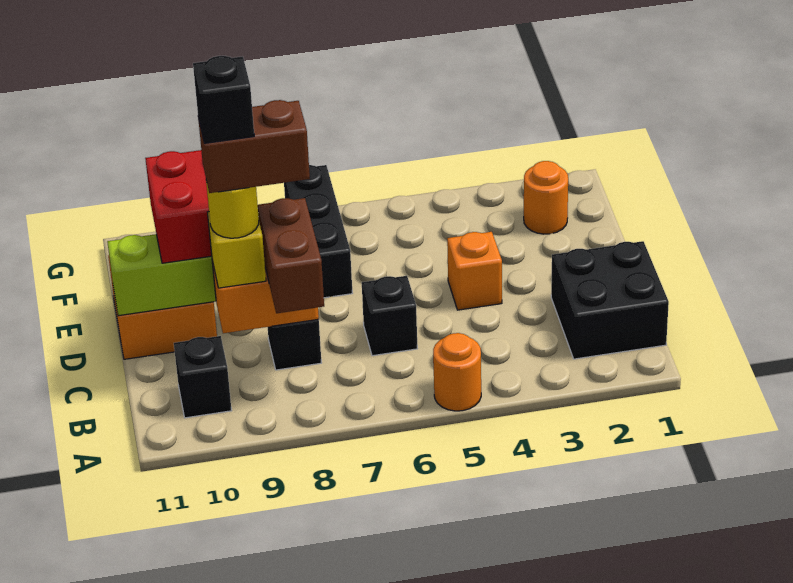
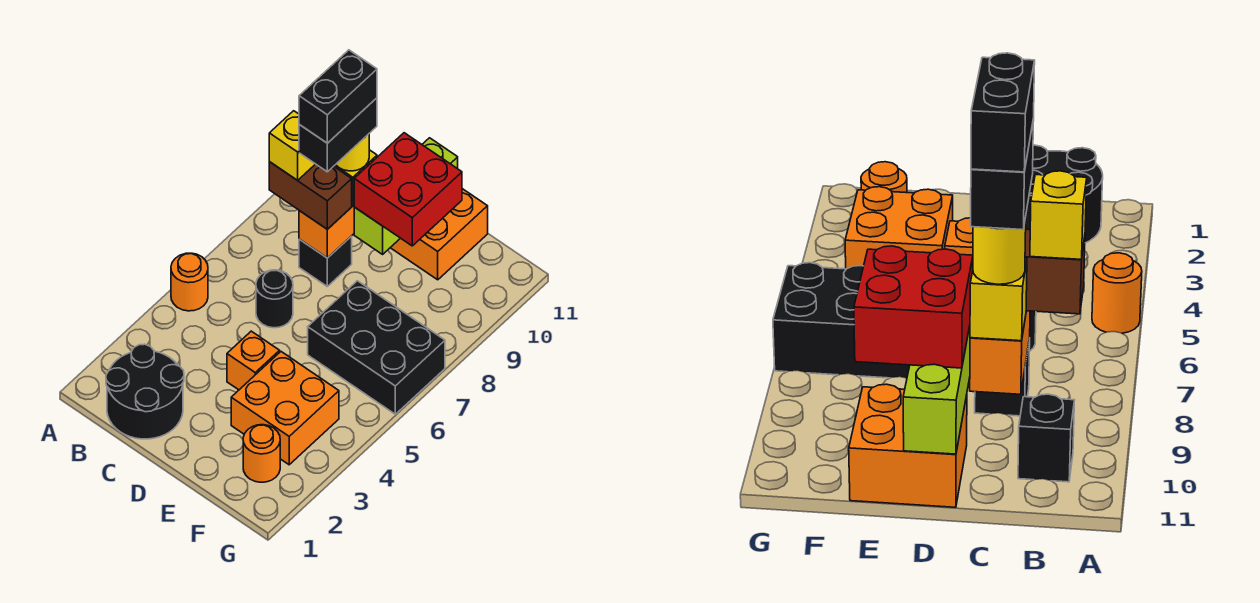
black brick B1:C2 level 1 -> black round brick B1:C2 level 1
none -> yellow brick B8 level 4
black brick C6 level 1 -> black round brick C6 level 1
brown brick C8:C9 level 5 -> black brick C8:C9 level 5
black brick C9 level 6 -> black brick C8:C9 level 6
none -> orange brick E3:F4 level 1
black brick E7:G7 level 1 -> black brick E6:G7 level 1

